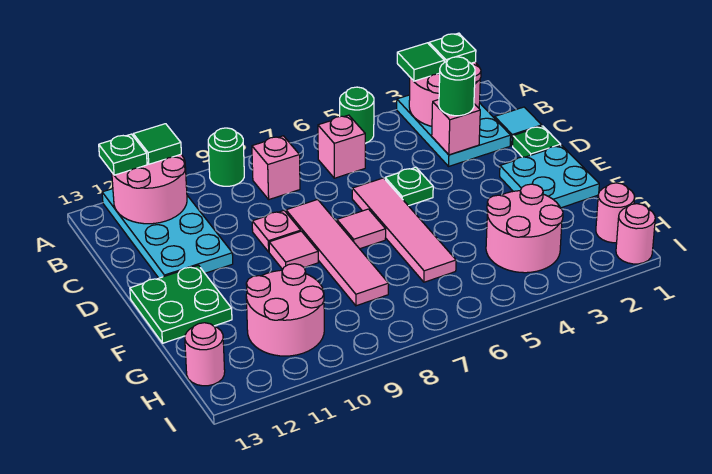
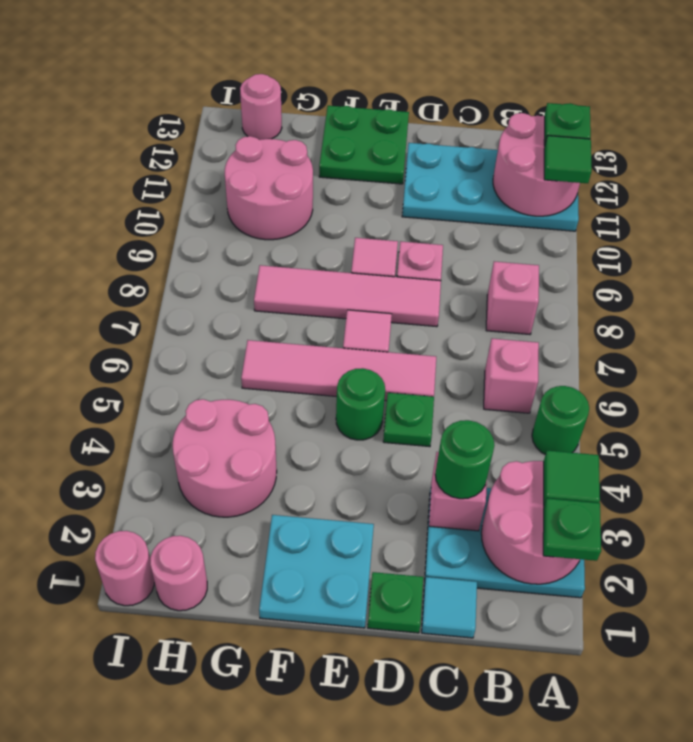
green round brick A9 level 1 -> green round brick E5 level 1

